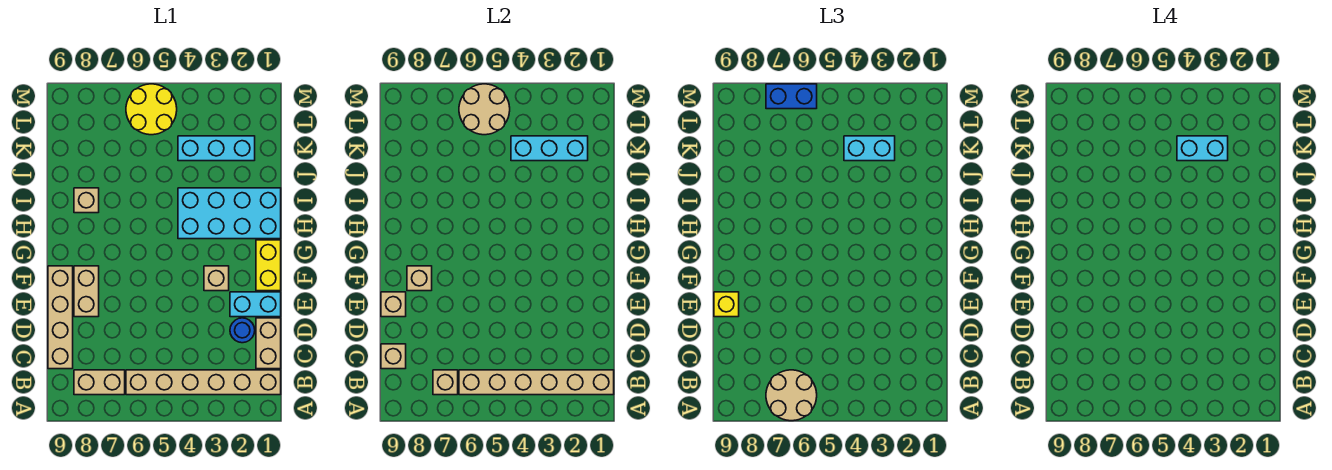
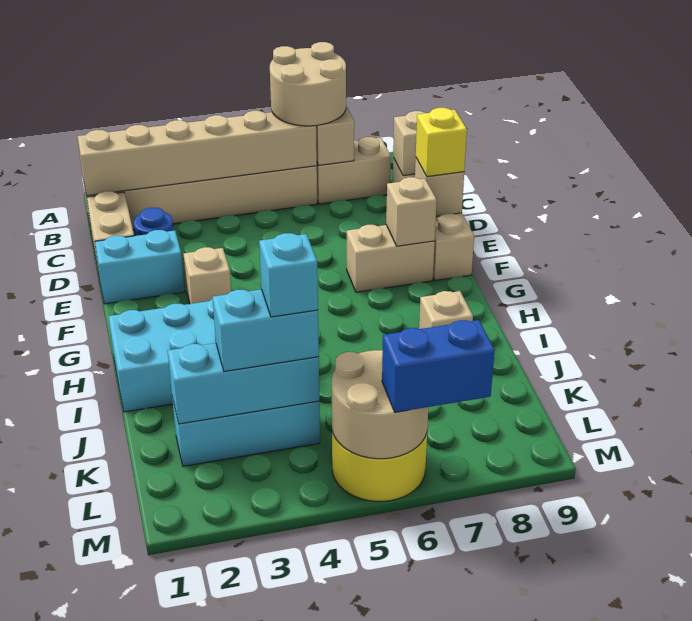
tan brick E8:F8 level 1 -> tan brick F7:F8 level 1
yellow brick F1:G1 level 1 -> none
cyan brick K3:K4 level 4 -> cyan brick K4 level 4

